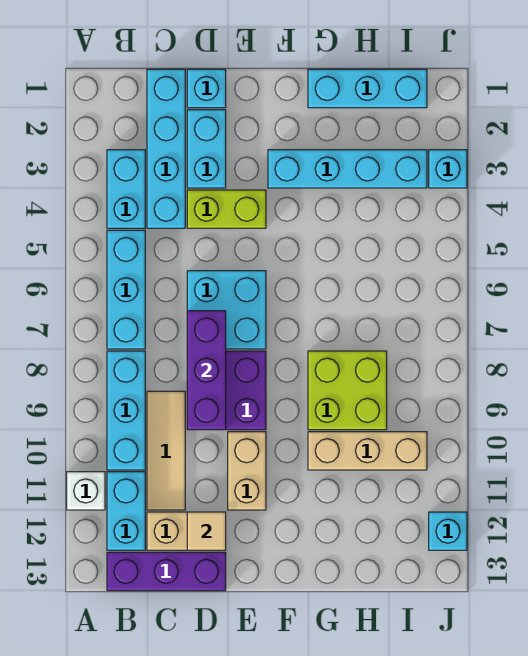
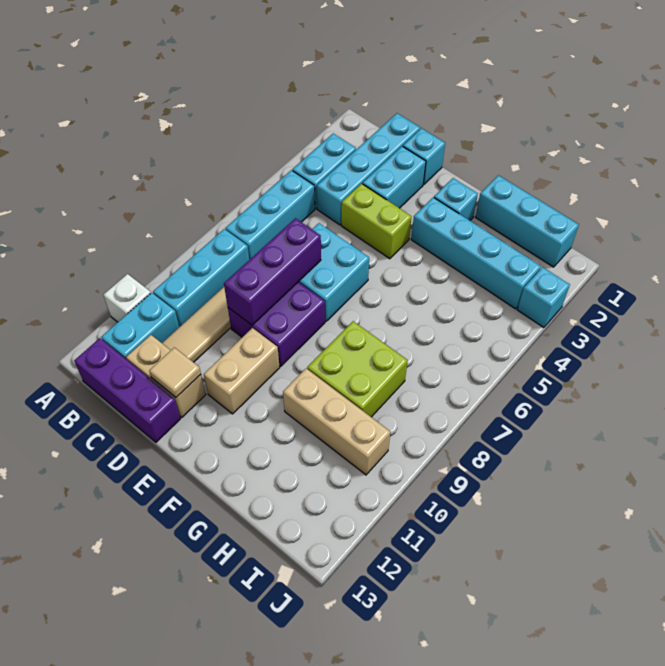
cyan brick J12 level 1 -> cyan brick F2 level 1

